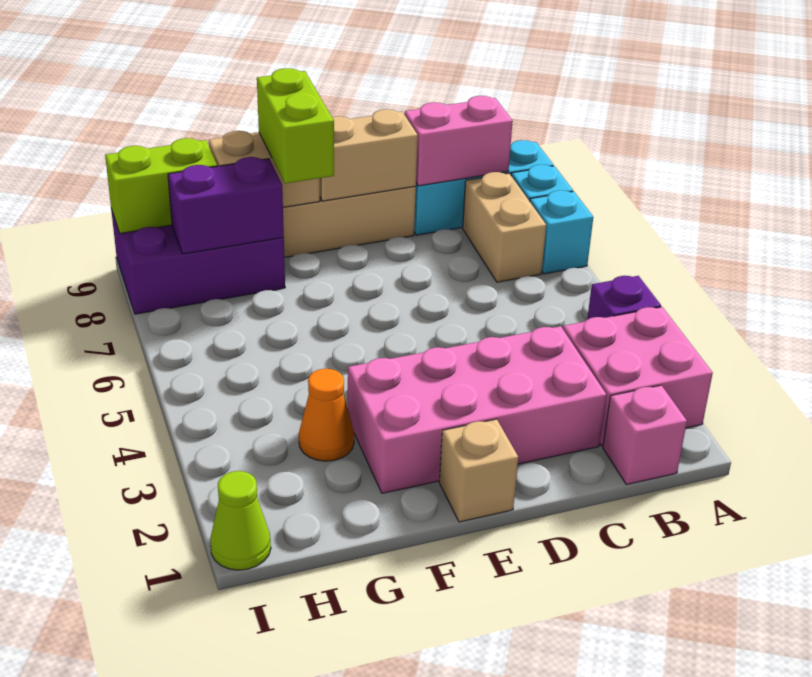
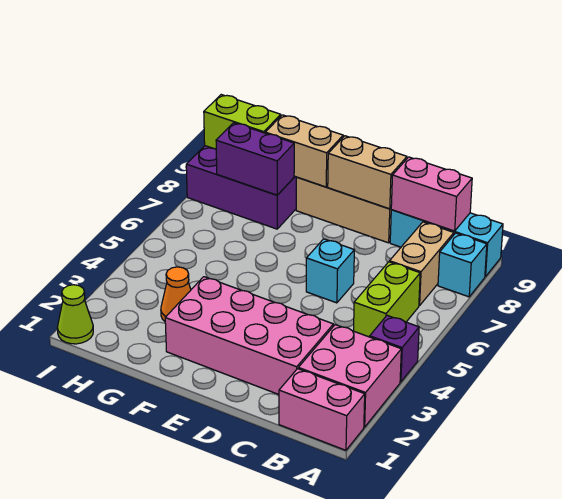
cyan brick A7 level 1 -> cyan brick D6 level 1
pink brick B1 level 1 -> pink brick A1:B1 level 1
tan brick E1 level 1 -> none
lime brick F8:F9 level 3 -> lime brick B5:B6 level 1

